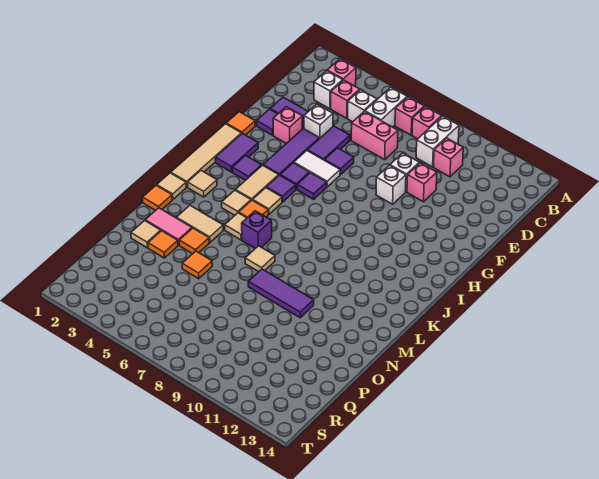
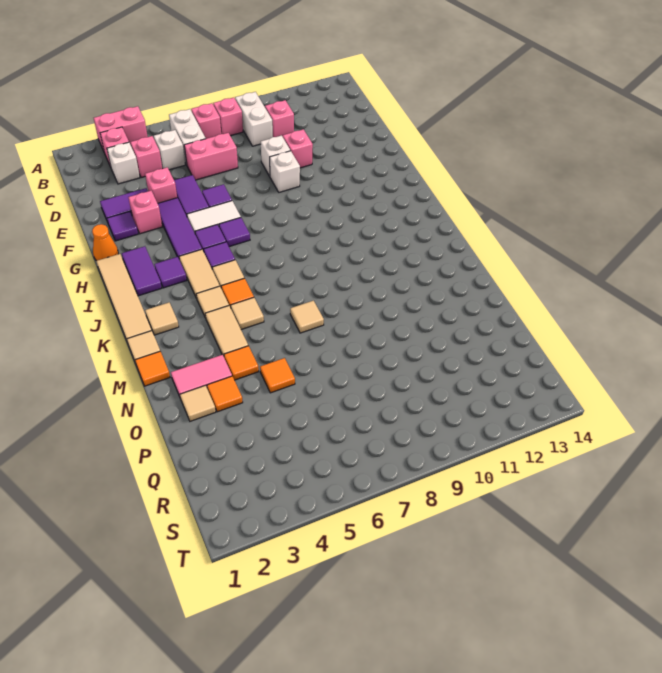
none -> pink brick A3:A4 level 1
white brick E4 level 1 -> pink brick E4 level 1
orange tile G1 level 1 -> orange cone G1 level 1
purple brick L6 level 1 -> none
tan tile M3:M4 level 1 -> tan tile L4:M4 level 1
purple tile N8:N10 level 1 -> none

